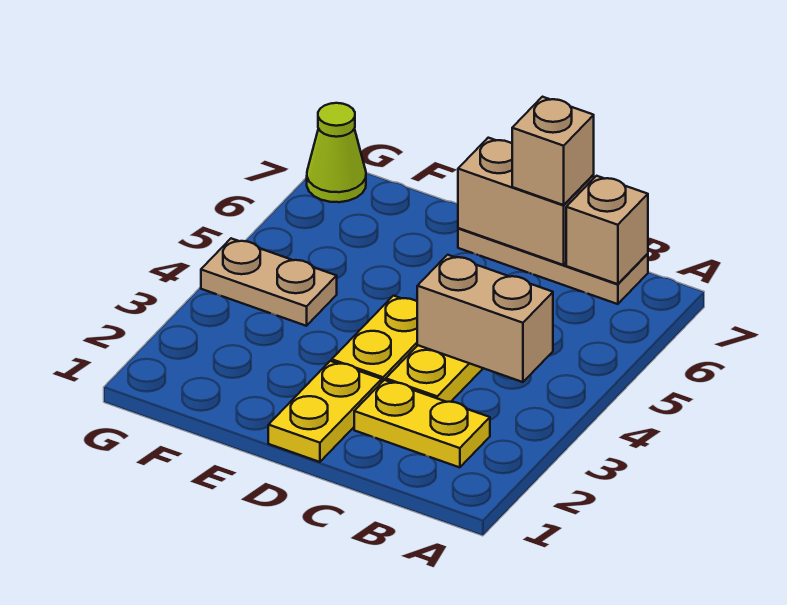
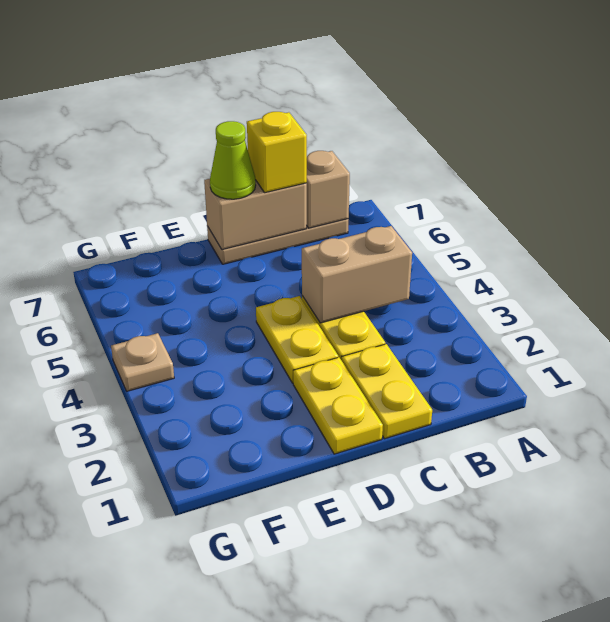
yellow plate B2:C2 level 1 -> yellow plate C1:C2 level 1
tan brick C7 level 3 -> yellow brick C7 level 3
tan plate F4:G4 level 1 -> tan plate G4 level 1
lime cone G7 level 1 -> lime cone D7 level 3

